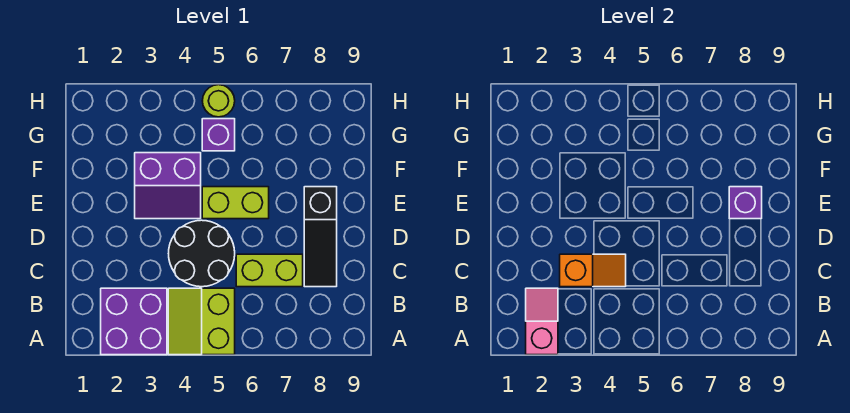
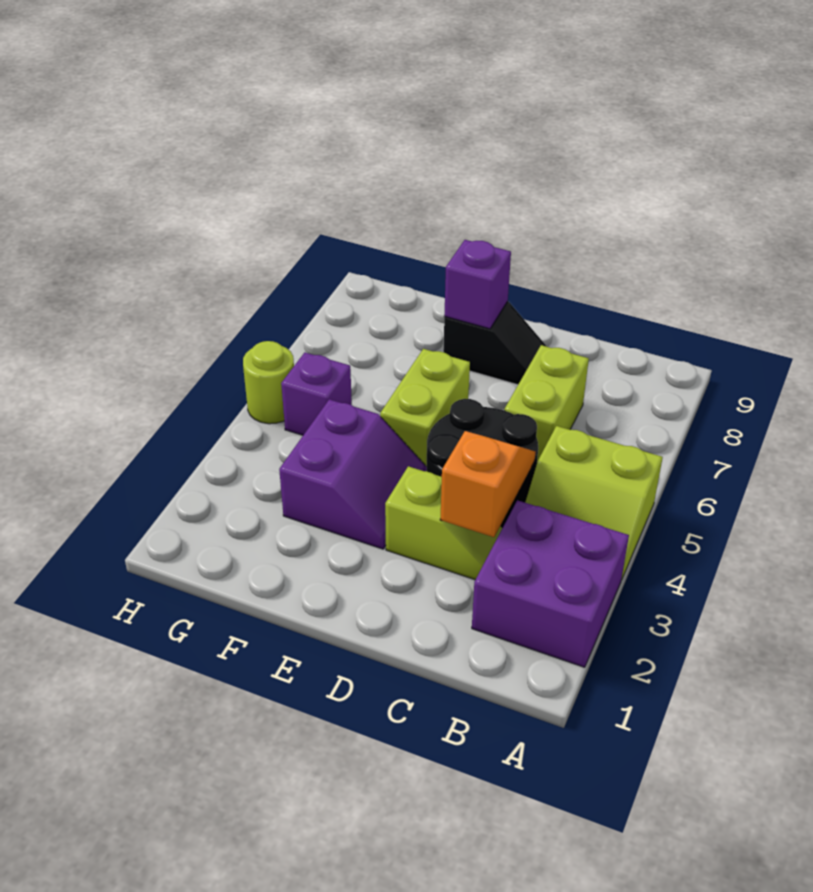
pink slope A2:B2 level 2 top A -> none
none -> lime slope C3:D3 level 1 top D
black slope C8:E8 level 1 top E -> black slope D8:E8 level 1 top E

